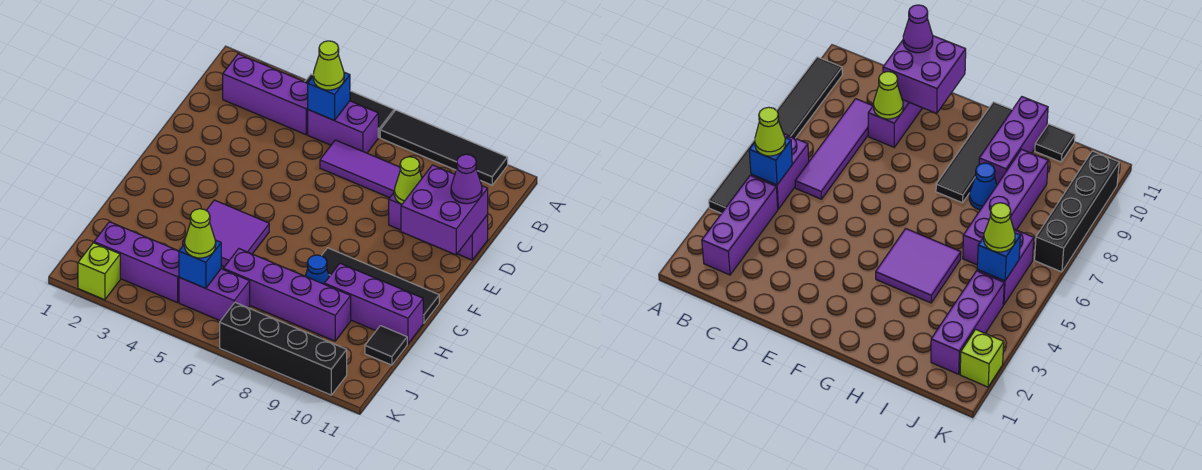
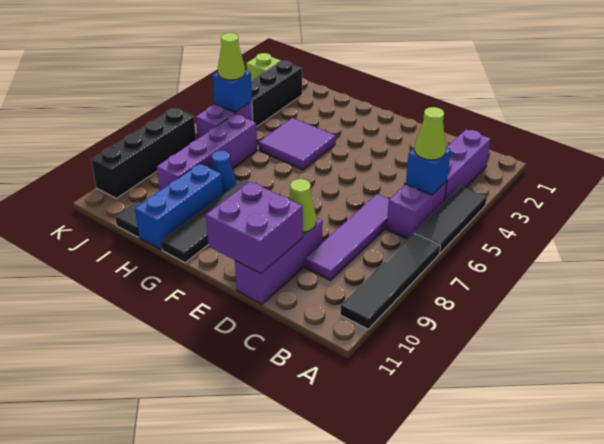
purple cone D11 level 3 -> none
purple brick H9:H11 level 1 -> blue brick H9:H11 level 1
purple brick J2:J4 level 1 -> black brick J2:J4 level 1

